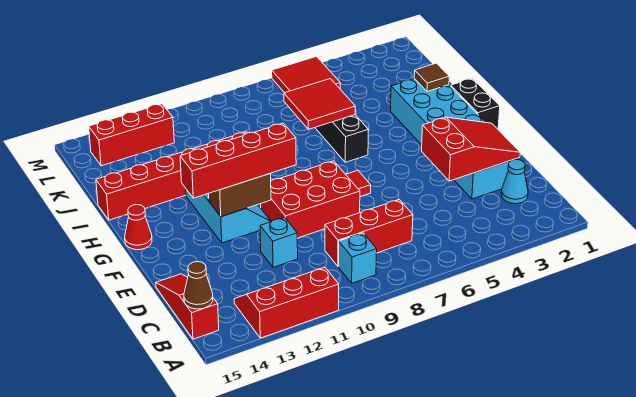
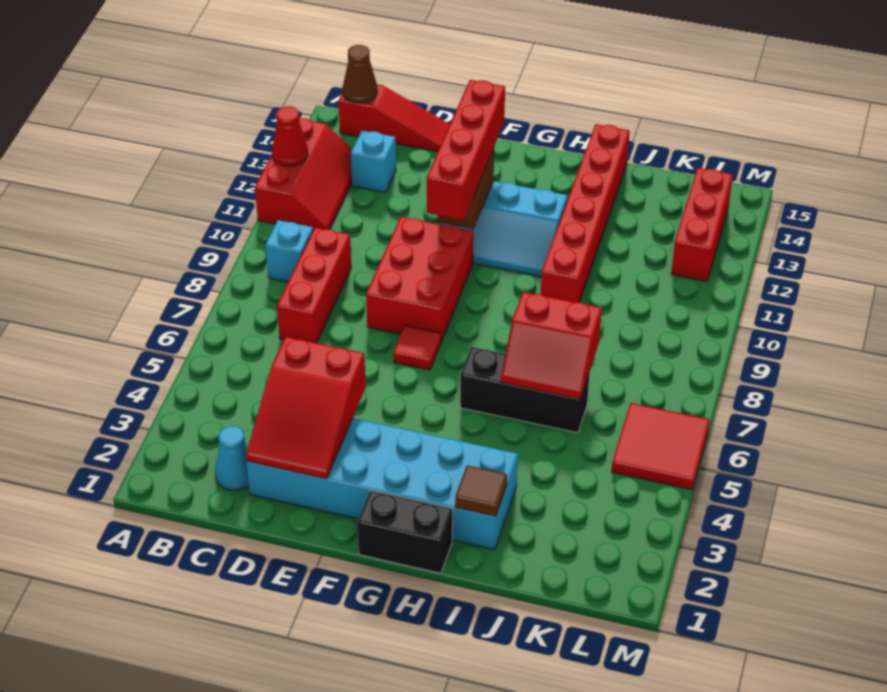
cyan brick D11 level 1 -> cyan brick C13 level 1
red cone G15 level 1 -> red cone A12 level 2
red tile I6:J7 level 2 -> red slope I6:J7 level 2 top 7

